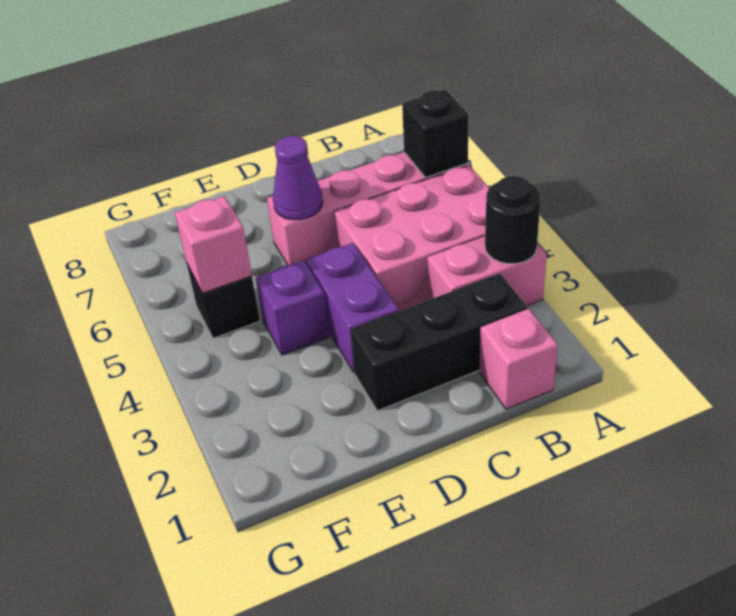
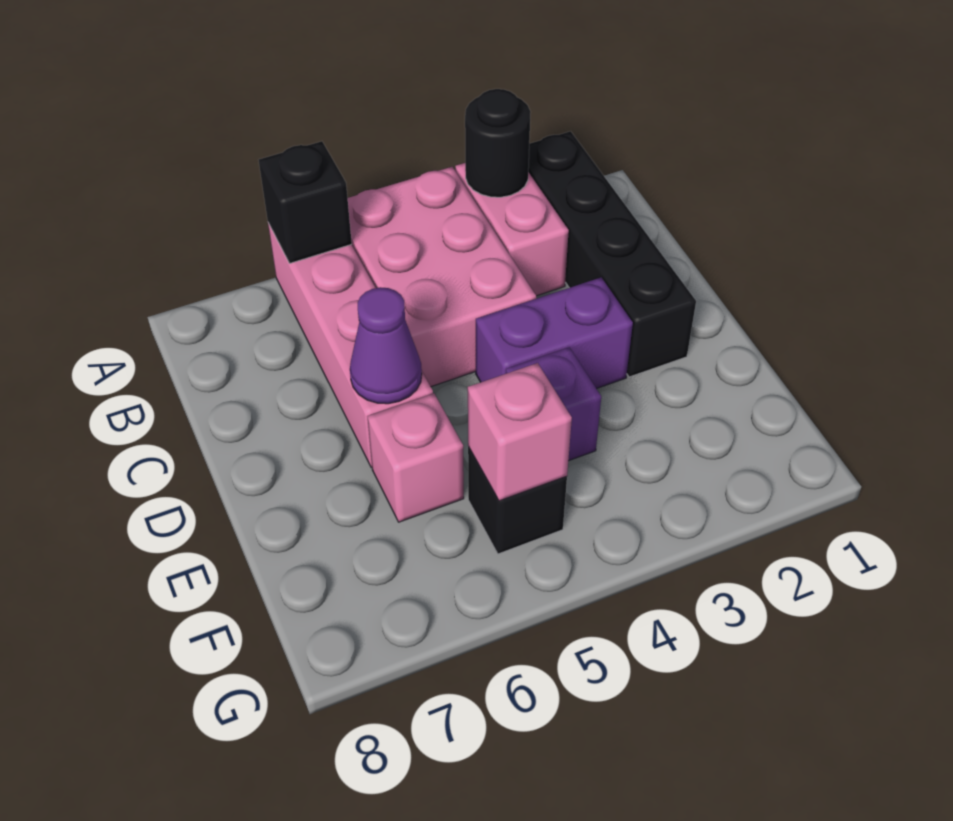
pink brick B1 level 1 -> pink brick E6 level 1
black brick B2:D2 level 1 -> black brick A2:D2 level 1

